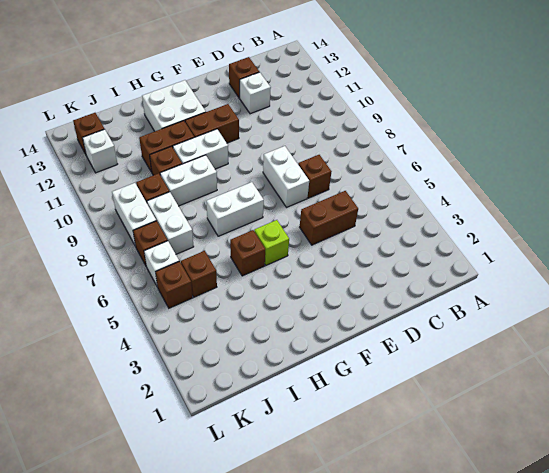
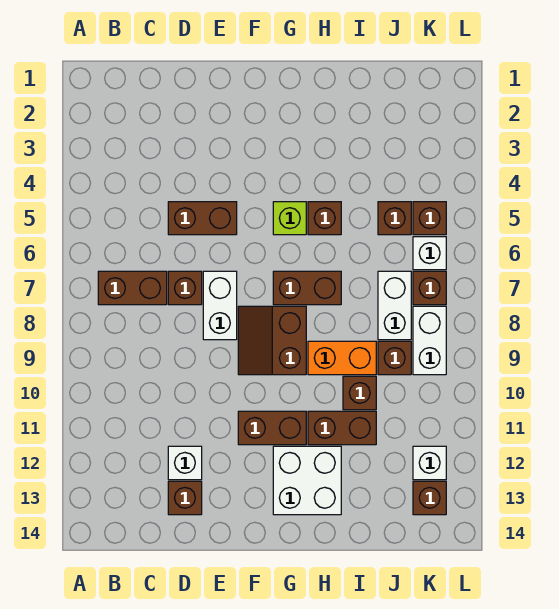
none -> brown brick B7:C7 level 1
none -> brown slope F8:G9 level 1 top G
white brick G7:H7 level 1 -> brown brick G7:H7 level 1
white brick G10:H10 level 1 -> none
white brick H9:I9 level 1 -> orange brick H9:I9 level 1

